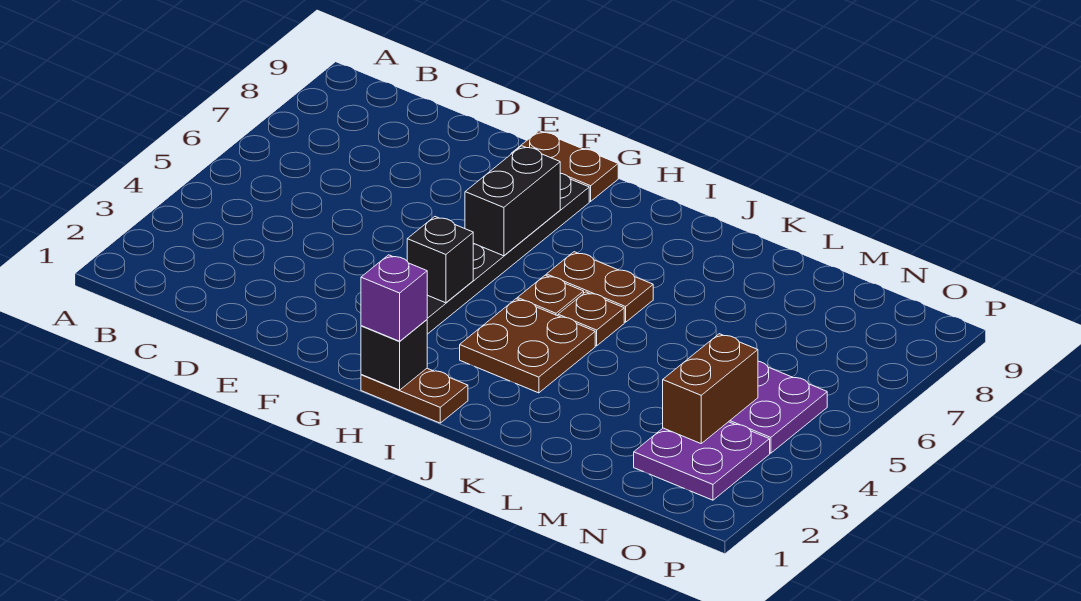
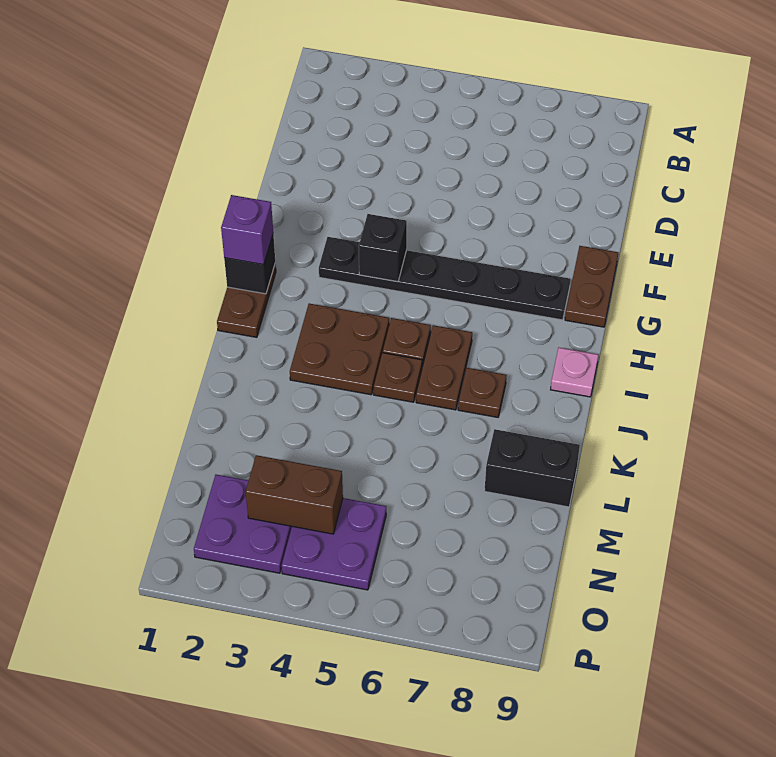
black brick G6:G7 level 2 -> black brick L8:L9 level 1
none -> pink plate I9 level 1
none -> brown plate J7 level 1

